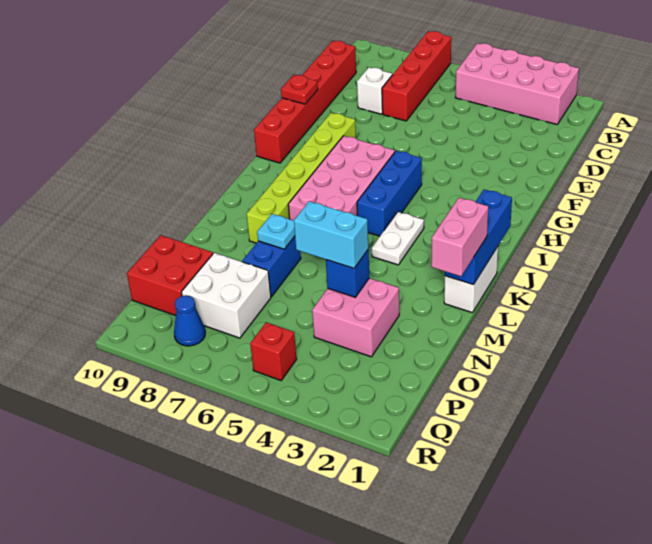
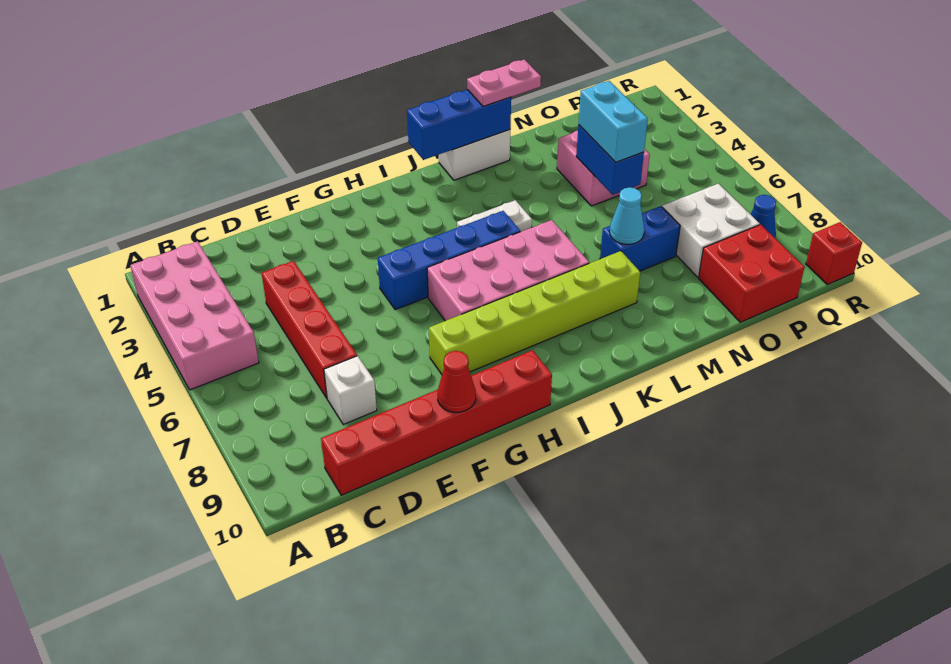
red brick A7:D7 level 1 -> red brick D4:D7 level 1
red plate F10 level 2 -> red cone F10 level 2
blue brick H5:J5 level 1 -> blue brick G5:J5 level 1
pink brick L1:M1 level 3 -> pink plate L1:M1 level 3
cyan plate M7 level 2 -> cyan cone M7 level 2
blue brick N4 level 2 -> blue brick N4:N5 level 2
red brick Q5 level 1 -> red brick R10 level 1

